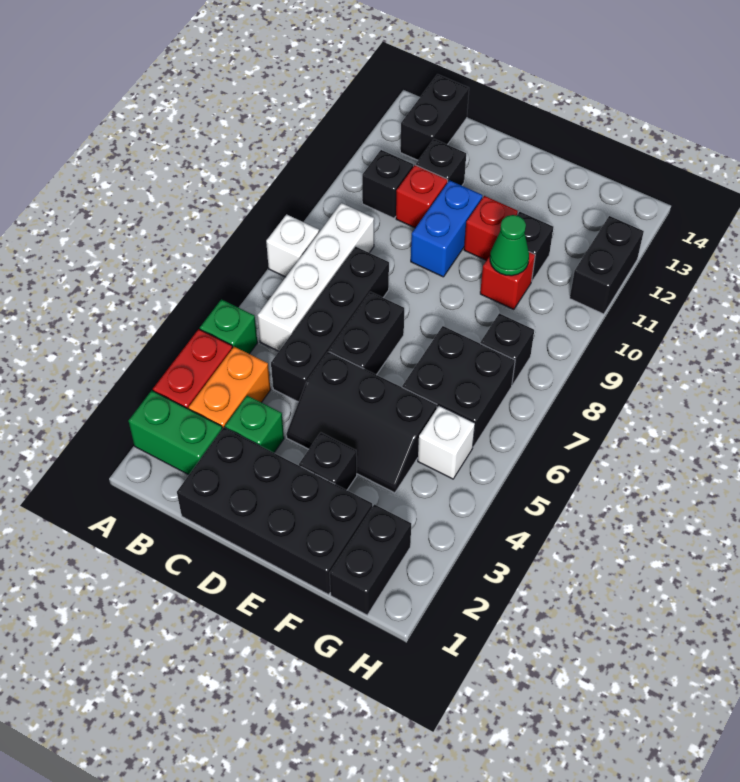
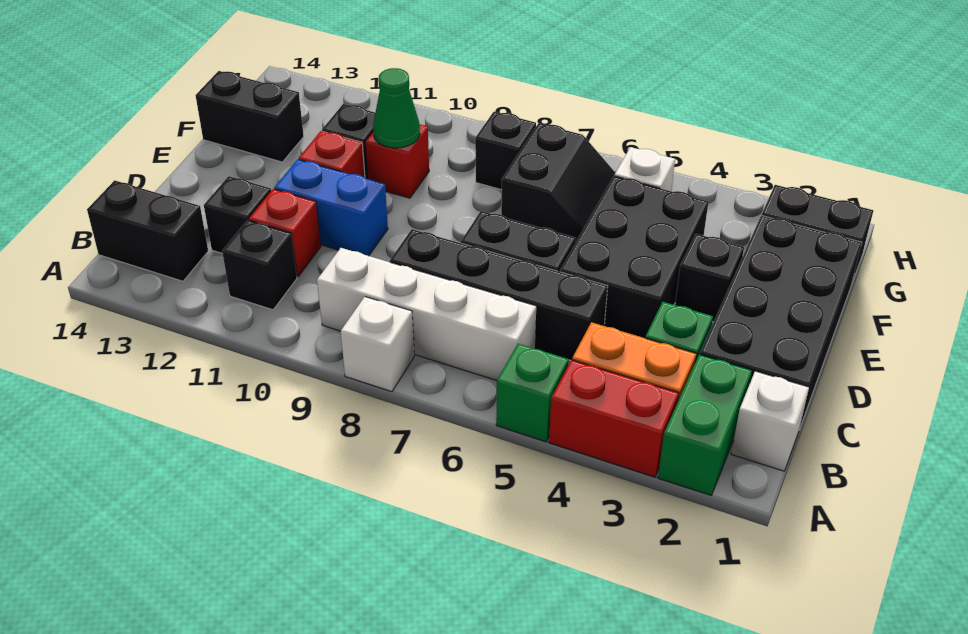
none -> white brick B1 level 1
black slope D4:F5 level 1 top 5 -> black brick D4:F5 level 1
black brick F6:G7 level 1 -> black slope F6:G7 level 1 top 7
black brick H11:H12 level 1 -> black brick F13:F14 level 1

